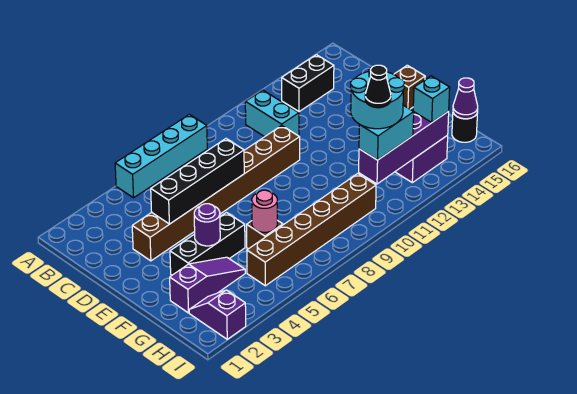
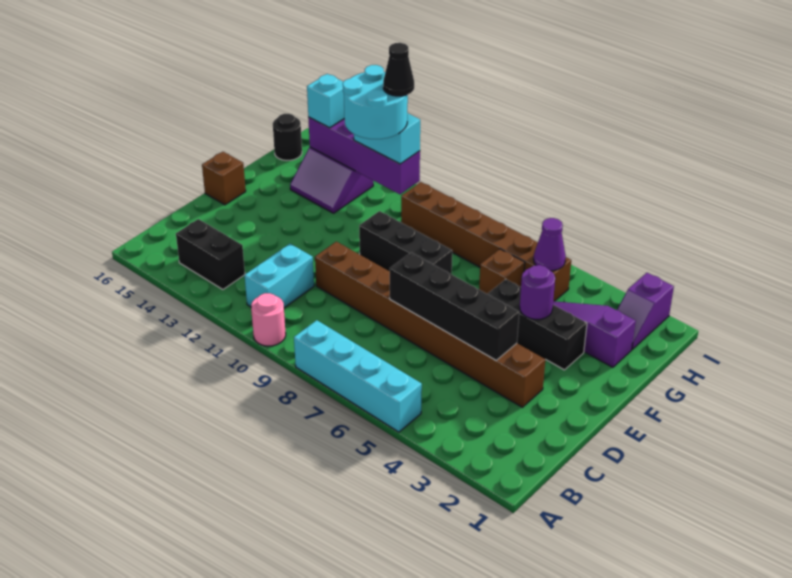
none -> black brick F8:F10 level 1
pink round brick G6 level 2 -> pink round brick A10 level 1
purple cone H16 level 2 -> purple cone H5 level 2

